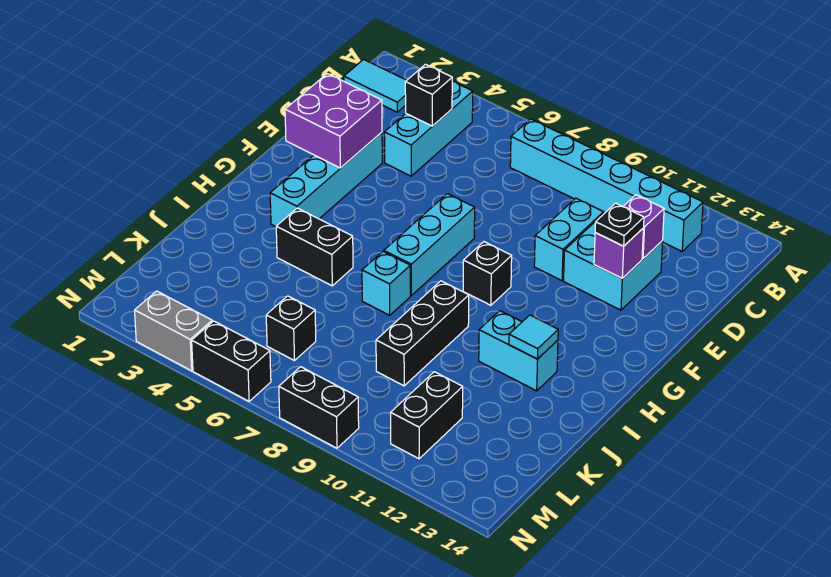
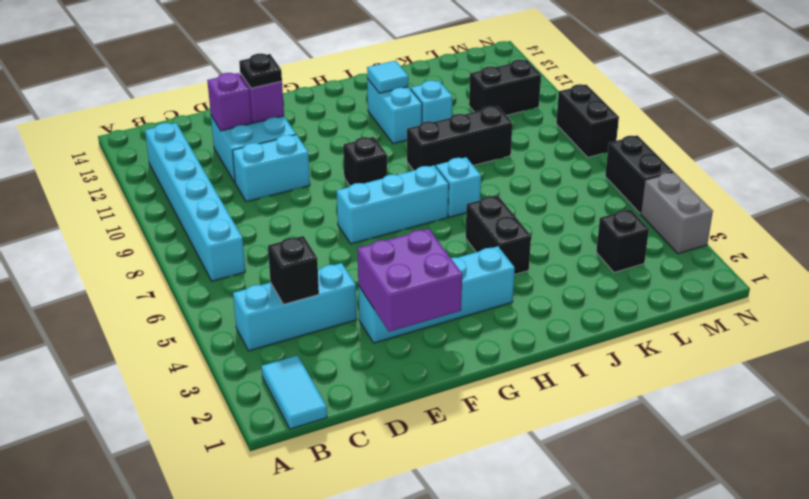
none -> cyan brick J11 level 1
black brick L6 level 1 -> black brick L3 level 1

